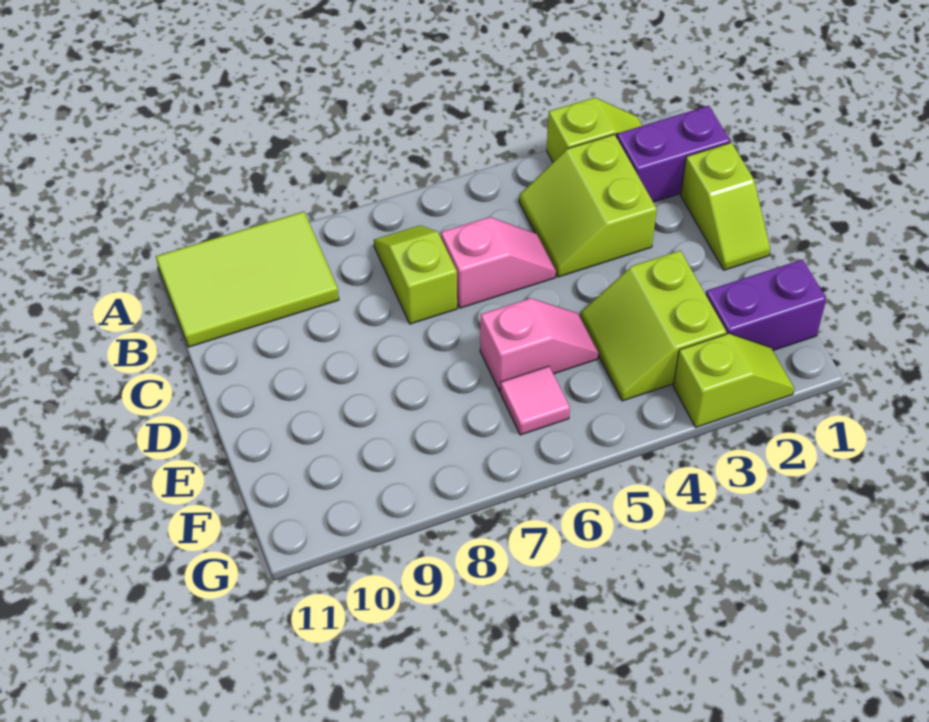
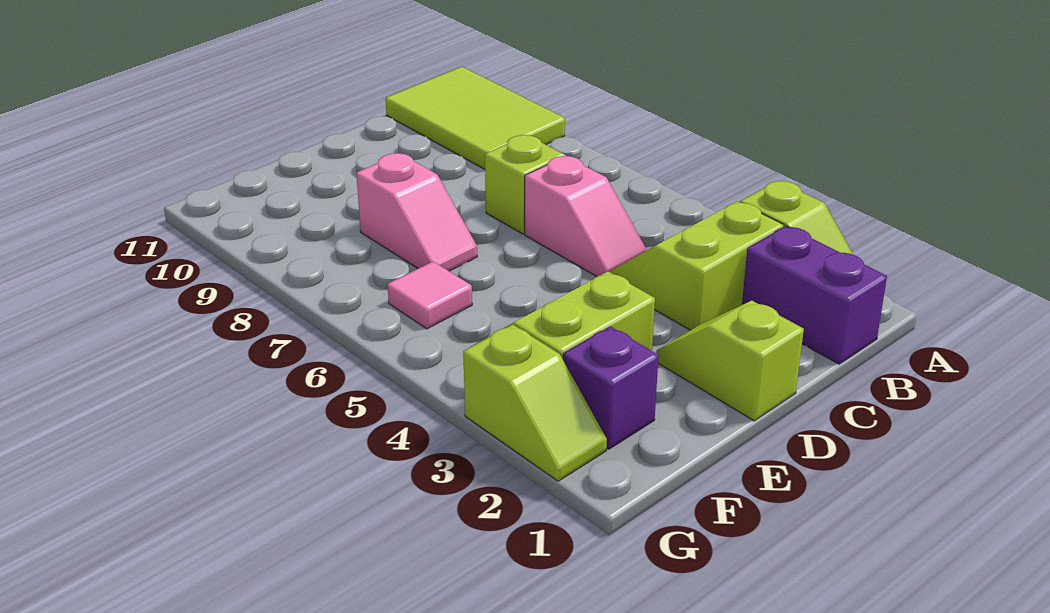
lime slope C1:D1 level 1 top C -> lime slope D1:D2 level 1 top 1
pink slope E5:E6 level 1 top 6 -> pink slope E7:E8 level 1 top 8
purple brick F1:F2 level 1 -> purple brick F2 level 1

